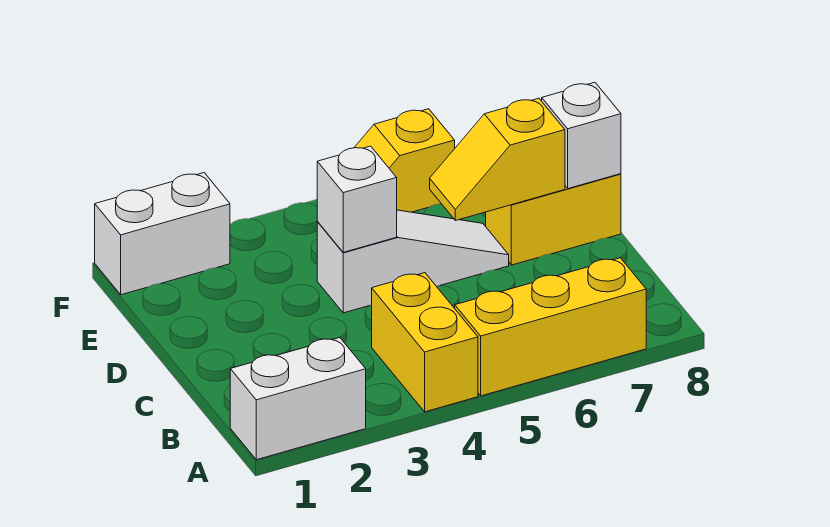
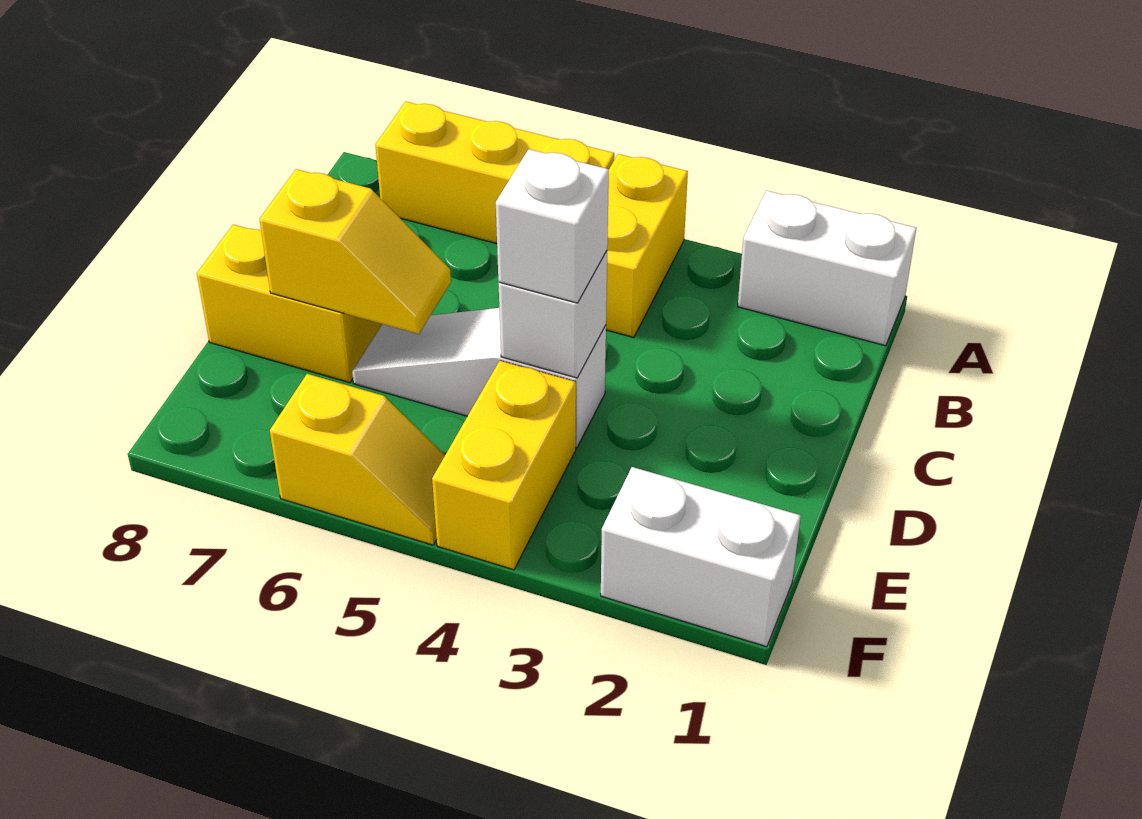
white brick D8 level 2 -> white brick D4 level 3
none -> yellow brick E4:F4 level 1

